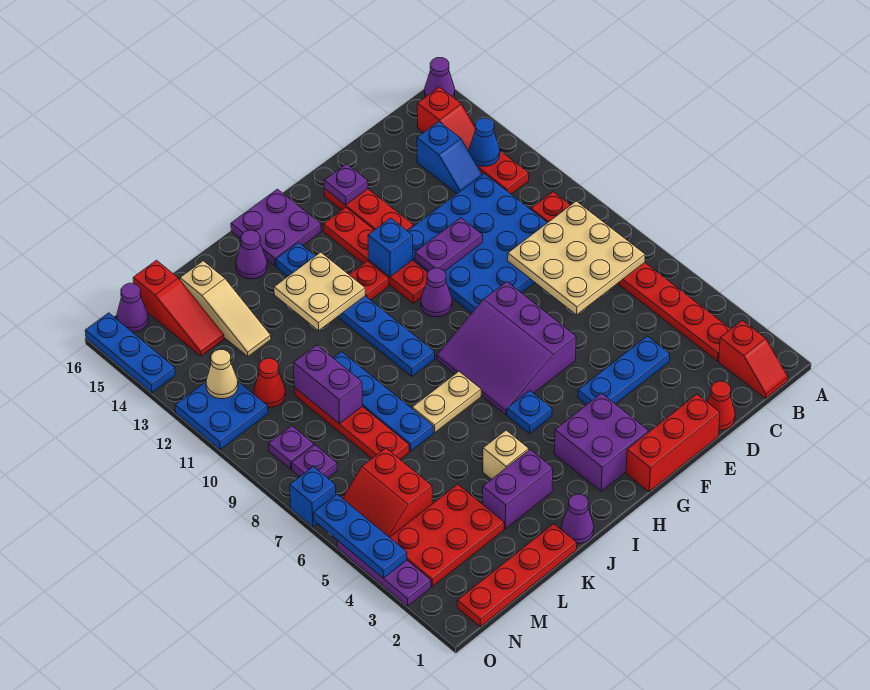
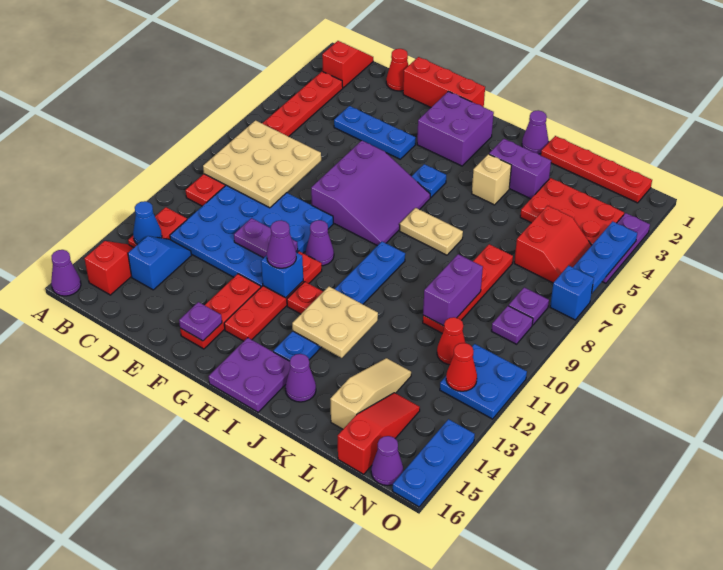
none -> purple cone G12 level 3
blue plate K7:K10 level 1 -> none
tan cone N12 level 2 -> red cone N12 level 2

